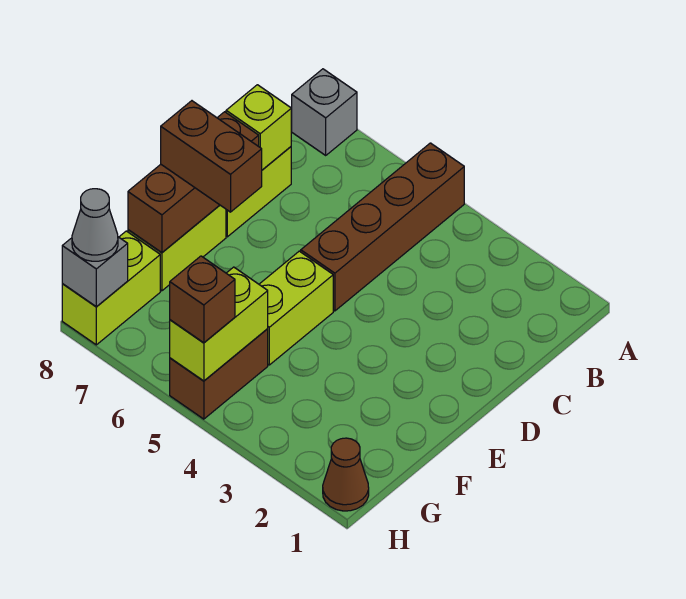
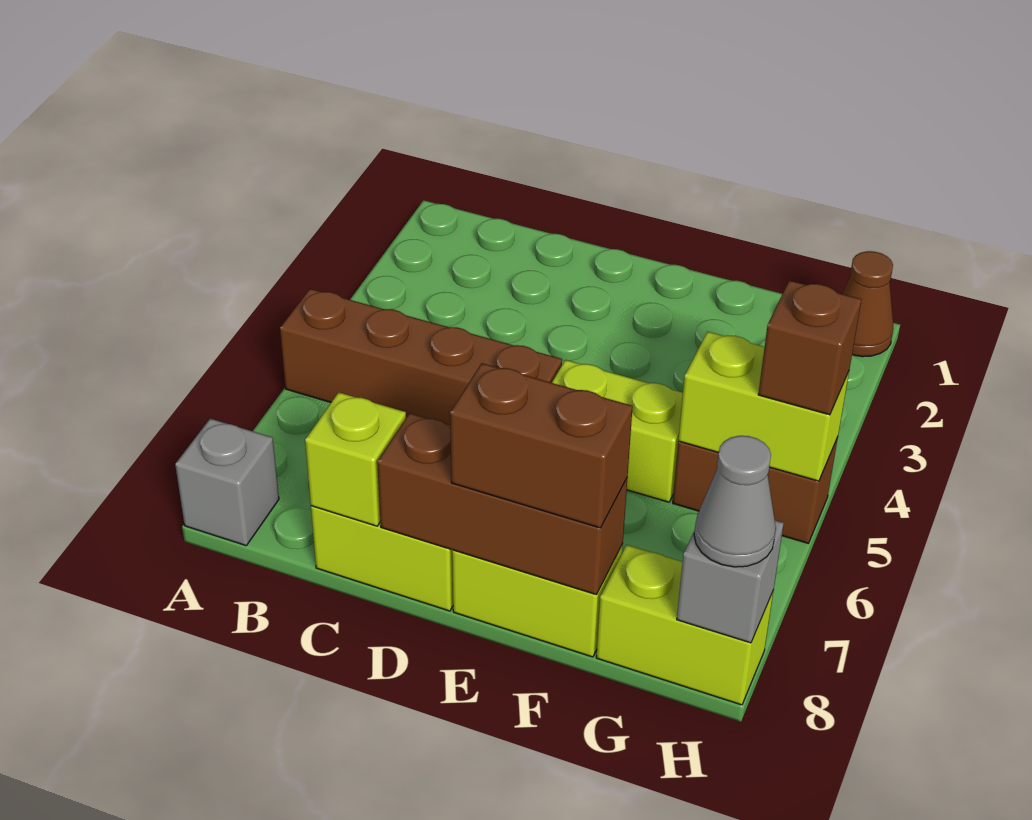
brown brick E7:E8 level 3 -> brown brick E8:F8 level 3

